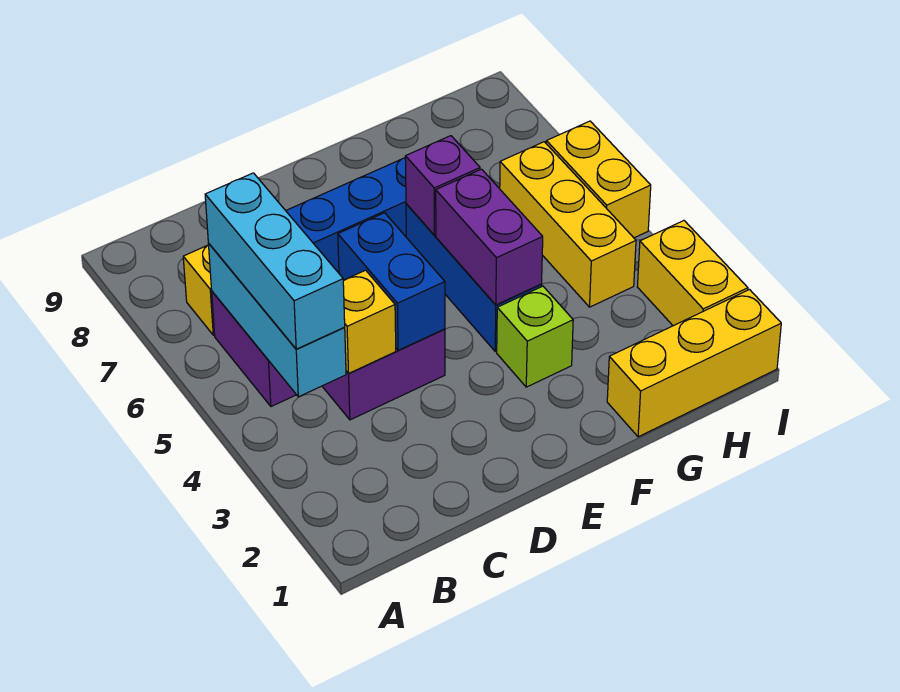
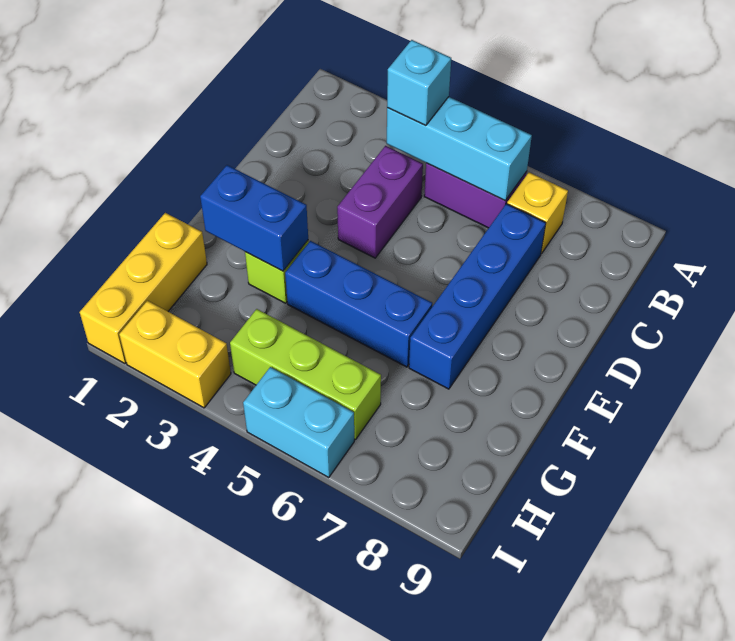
cyan brick B4:B6 level 3 -> cyan brick B4 level 3
yellow brick C4 level 2 -> none
blue brick D4:D5 level 2 -> blue brick F2:F3 level 2
purple brick F4:F5 level 2 -> none
purple brick F6 level 2 -> none
yellow brick H4:H6 level 1 -> lime brick H4:H6 level 1
yellow brick I5:I6 level 1 -> cyan brick I5:I6 level 1

